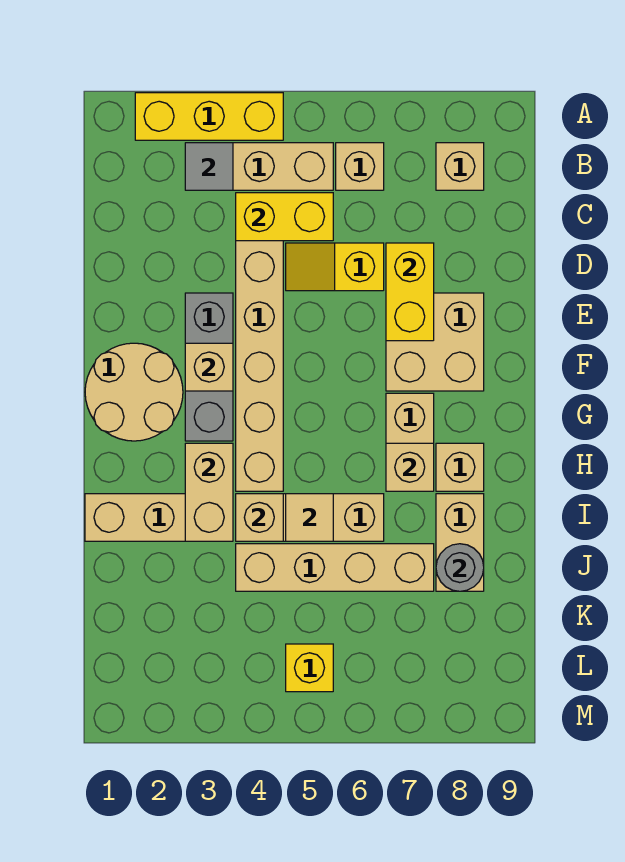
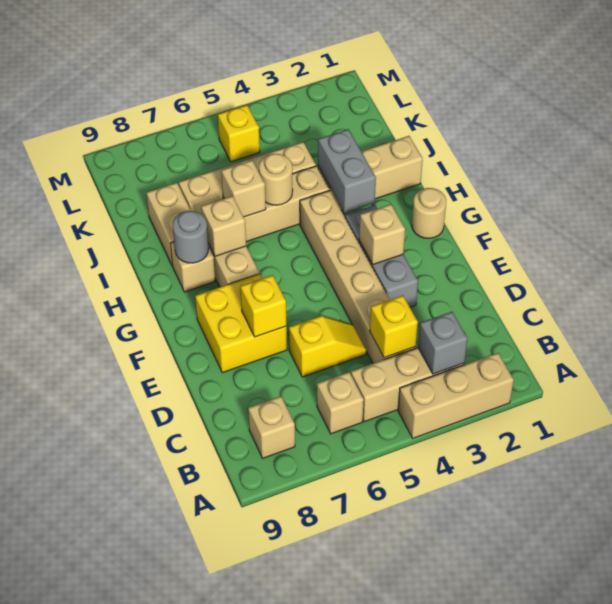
yellow brick A2:A4 level 1 -> tan brick A2:A4 level 1
grey tile B3 level 2 -> grey brick B3 level 2
yellow brick C4:C5 level 2 -> yellow brick C4 level 2
yellow brick D7:E7 level 2 -> yellow brick E7 level 2
tan brick E7:F8 level 1 -> yellow brick E7:F8 level 1
tan round brick F1:G2 level 1 -> tan round brick G1 level 1
tan brick H3:I3 level 2 -> grey brick H3:I3 level 2
tan brick I4 level 2 -> tan brick I6 level 2
tan tile I5 level 2 -> tan round brick I5 level 2
grey round brick J8 level 2 -> grey round brick H8 level 2

